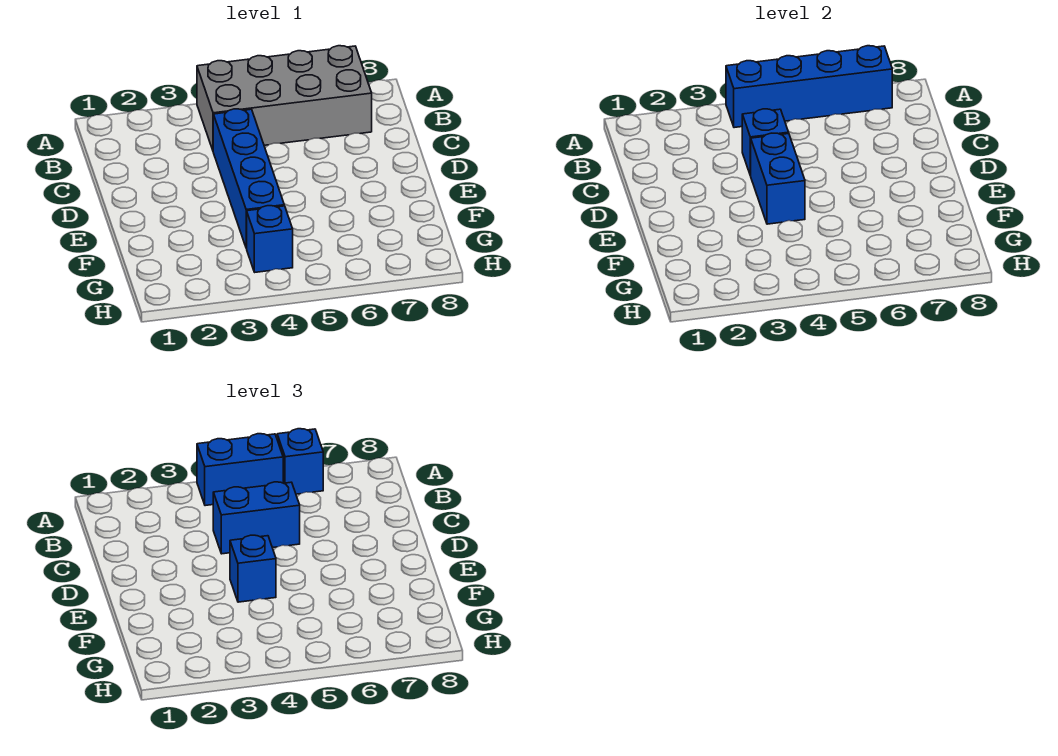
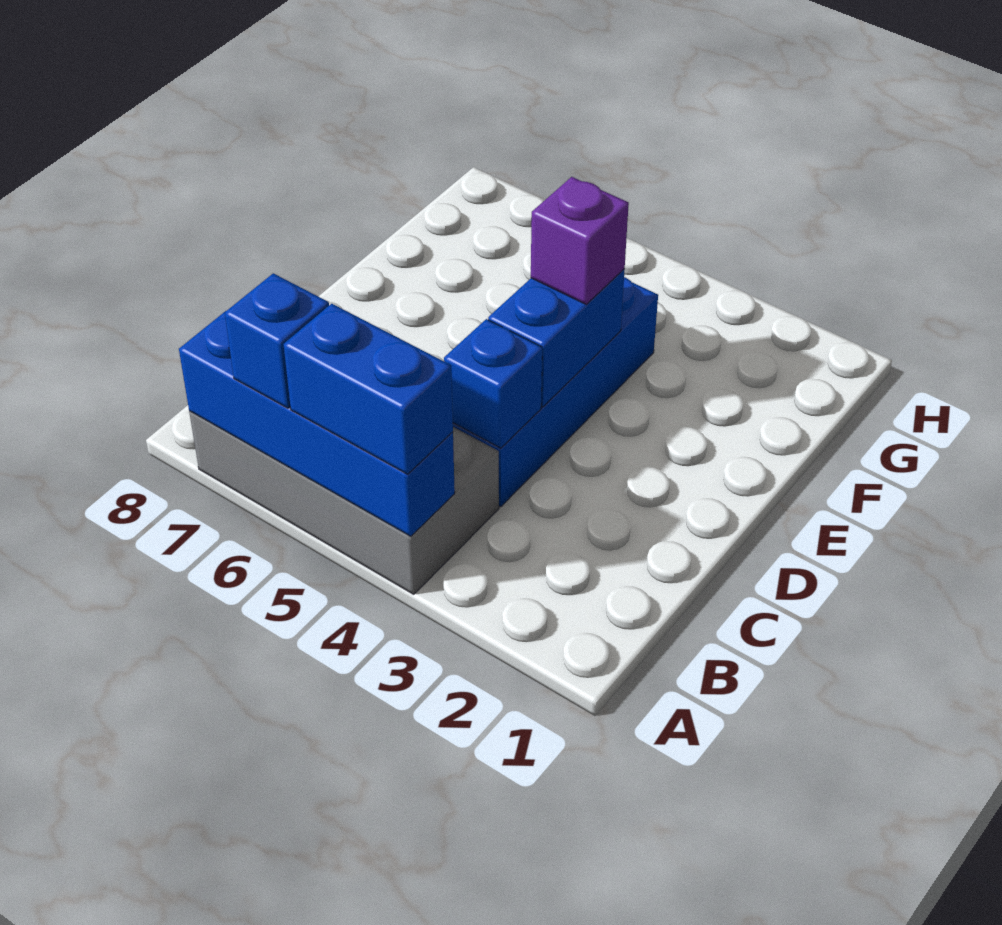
blue brick C4:C5 level 3 -> none
blue brick E4 level 3 -> purple brick E4 level 3
blue brick G4 level 1 -> none

